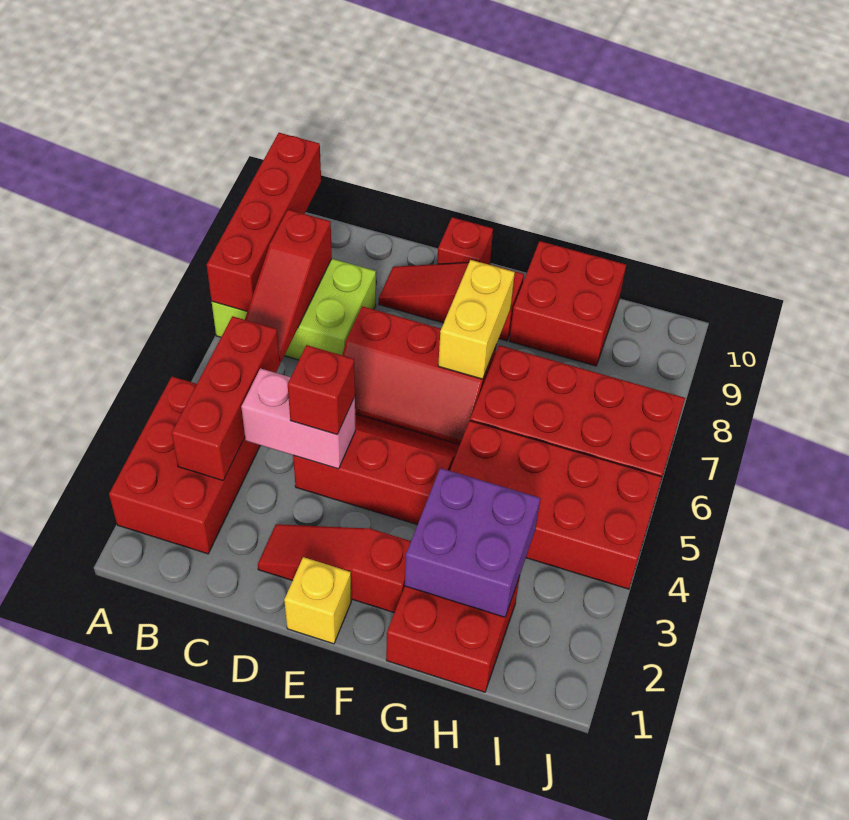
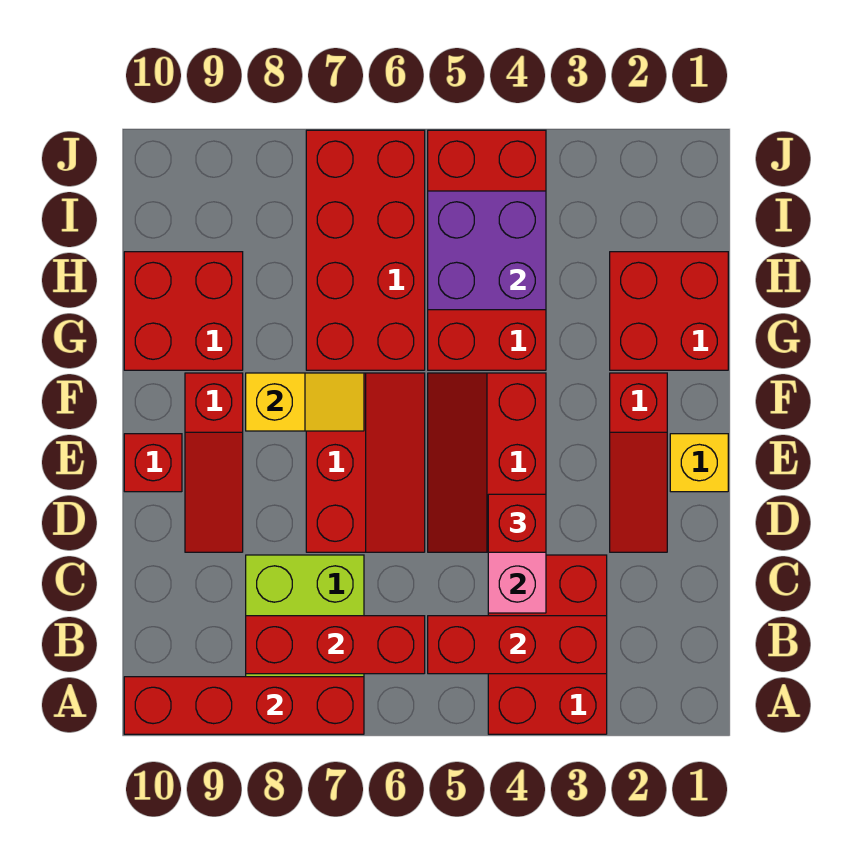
red brick A2:B4 level 1 -> red brick A3:C4 level 1
red slope B6:B8 level 2 top 8 -> red brick B6:B8 level 2
yellow brick F7:F8 level 2 -> yellow slope F7:F8 level 2 top 8
purple brick G2:H3 level 2 -> purple brick H4:I5 level 2

